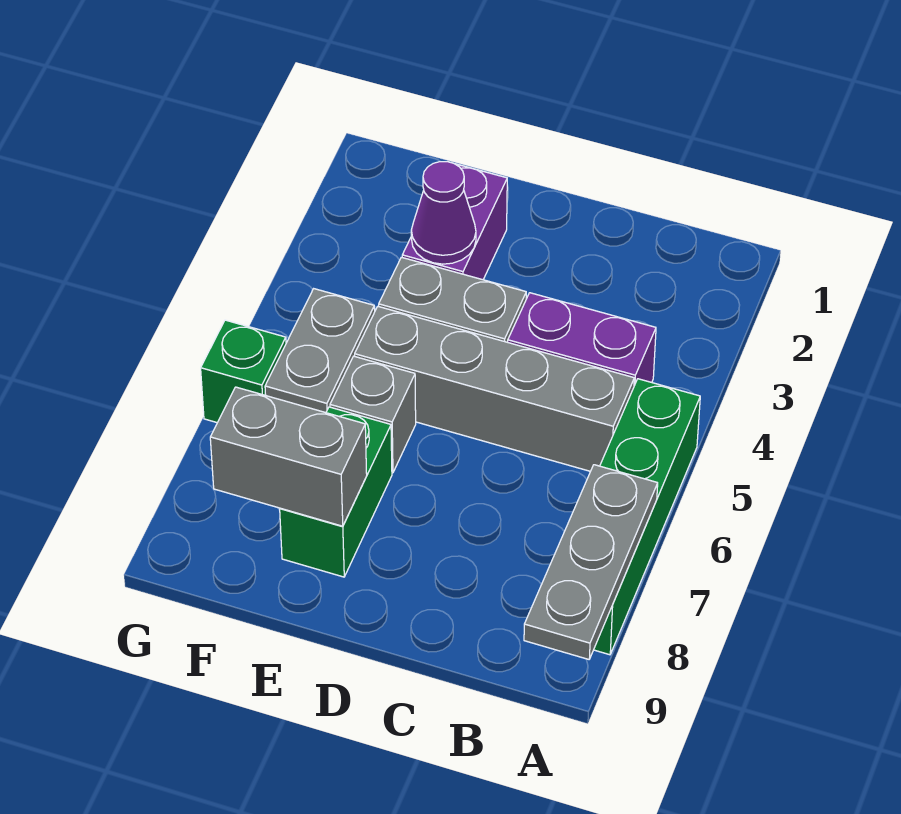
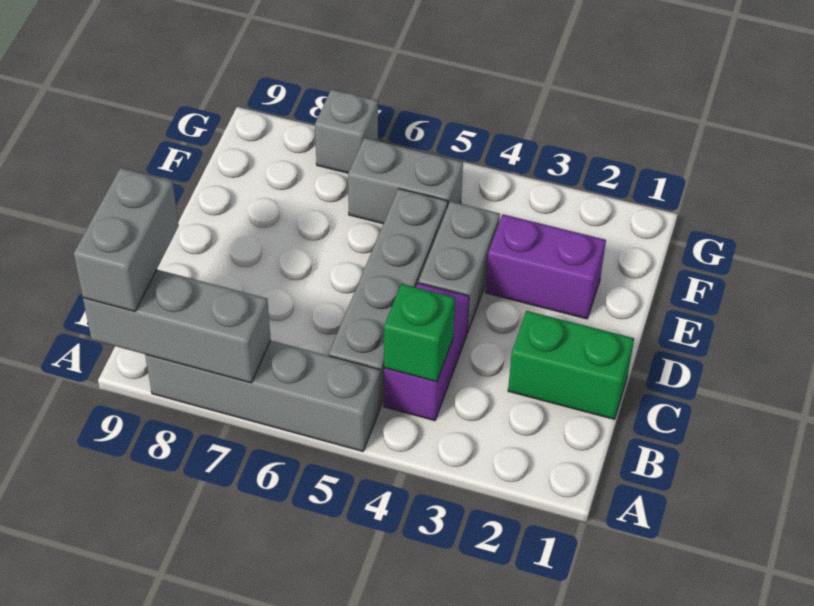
green brick A5:A8 level 1 -> grey brick A5:A8 level 1
grey plate A7:A9 level 2 -> grey brick A7:A9 level 2
purple cone E3 level 2 -> none
grey brick E6 level 1 -> grey brick G7 level 1
green brick E7:E8 level 1 -> green brick C1:C2 level 1
grey brick E8:F8 level 2 -> grey brick A9:B9 level 3
green brick G6 level 1 -> green brick B4 level 2

